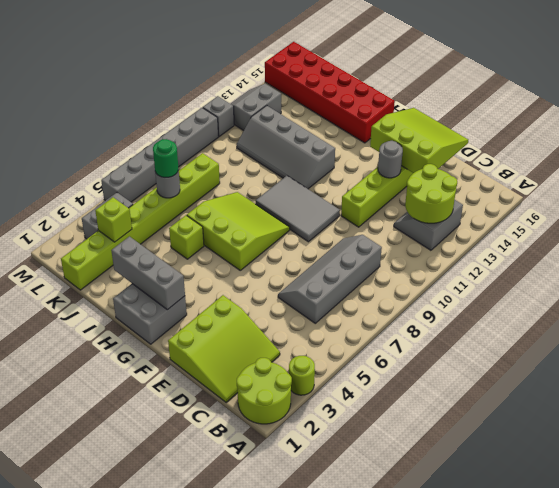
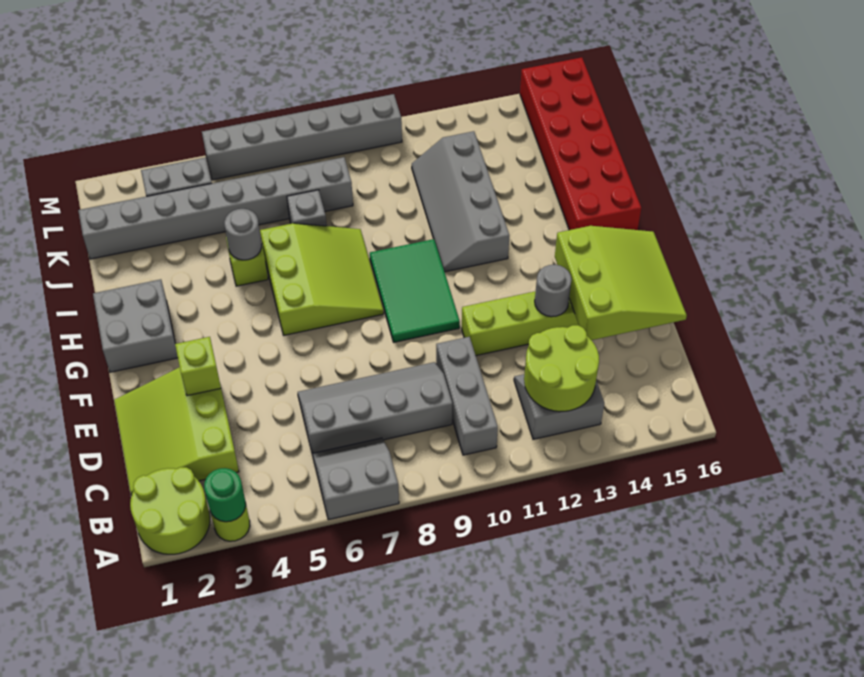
lime slope C1:E3 level 1 top E -> lime slope C1:E3 level 1 top 3
grey tile F9:H10 level 1 -> green tile F9:H10 level 1
grey brick G2:I2 level 2 -> grey brick B10:D10 level 1
lime brick K1:K8 level 1 -> grey brick K1:K8 level 1
lime brick K3 level 2 -> lime brick E3 level 2
grey round brick K6 level 2 -> grey round brick I5 level 2
green round brick K6 level 3 -> green round brick A3 level 2
grey slope L12:M13 level 1 top L -> grey slope A6:B7 level 1 top A
grey brick M11 level 1 -> grey brick J7 level 1

